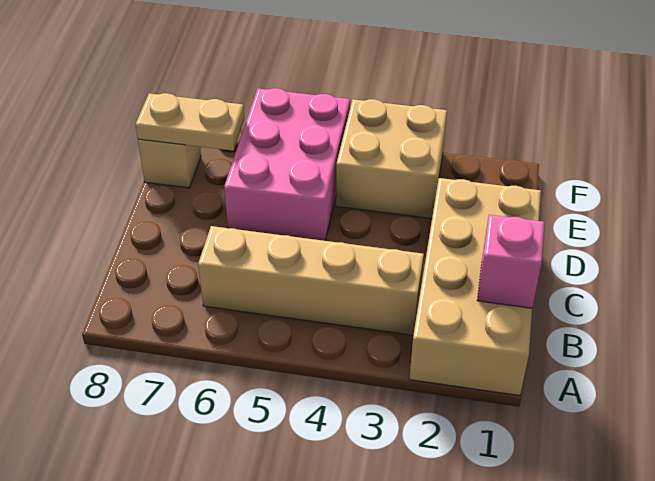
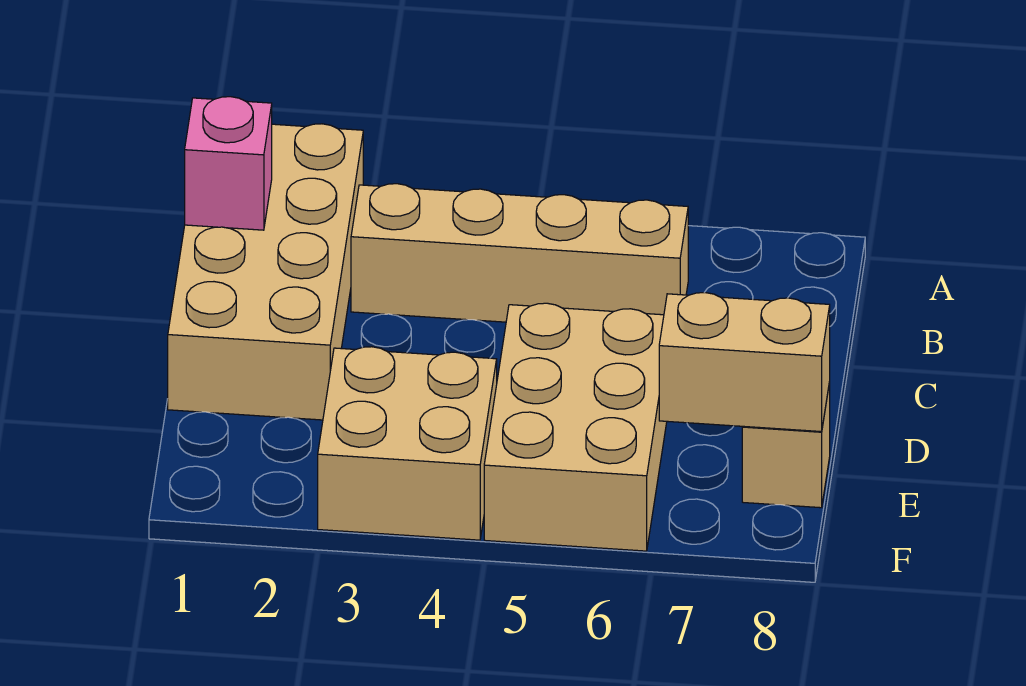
pink brick D5:F6 level 1 -> tan brick D5:F6 level 1
tan plate E7:E8 level 2 -> tan brick E7:E8 level 2

